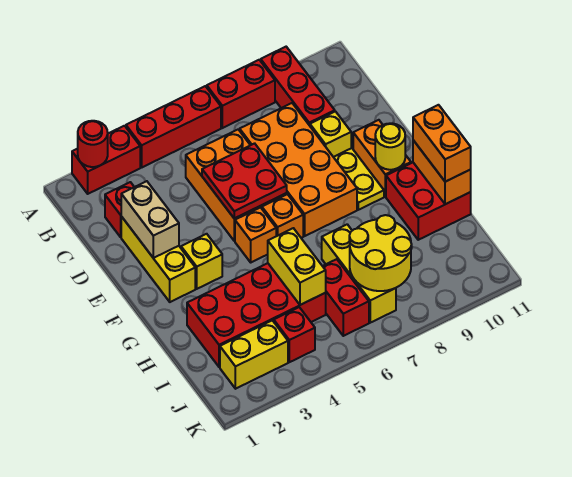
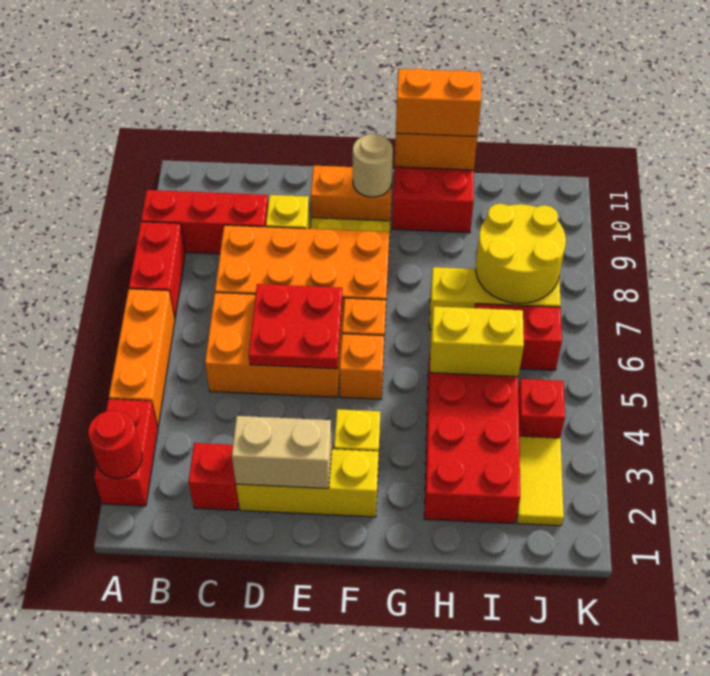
red brick A4:A6 level 1 -> orange brick A4:A6 level 1
yellow round brick F10 level 2 -> tan round brick F10 level 2
yellow brick J2:J3 level 1 -> yellow tile J2:J3 level 1

